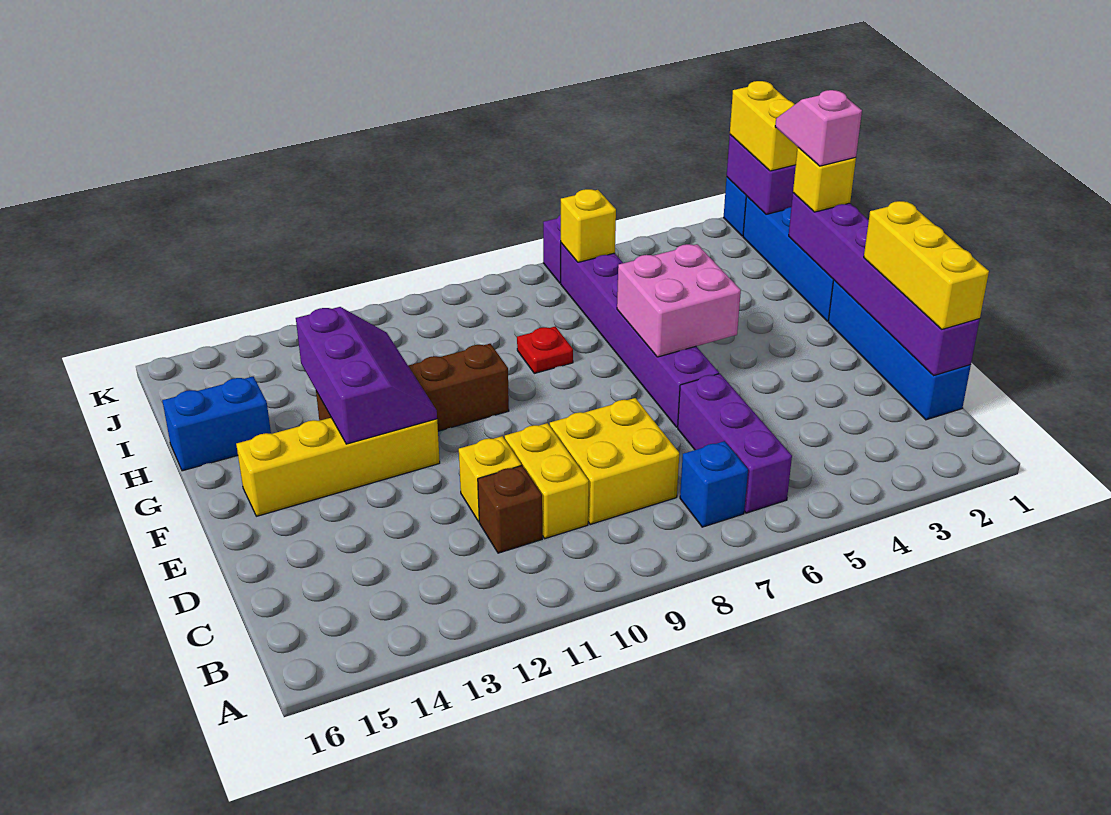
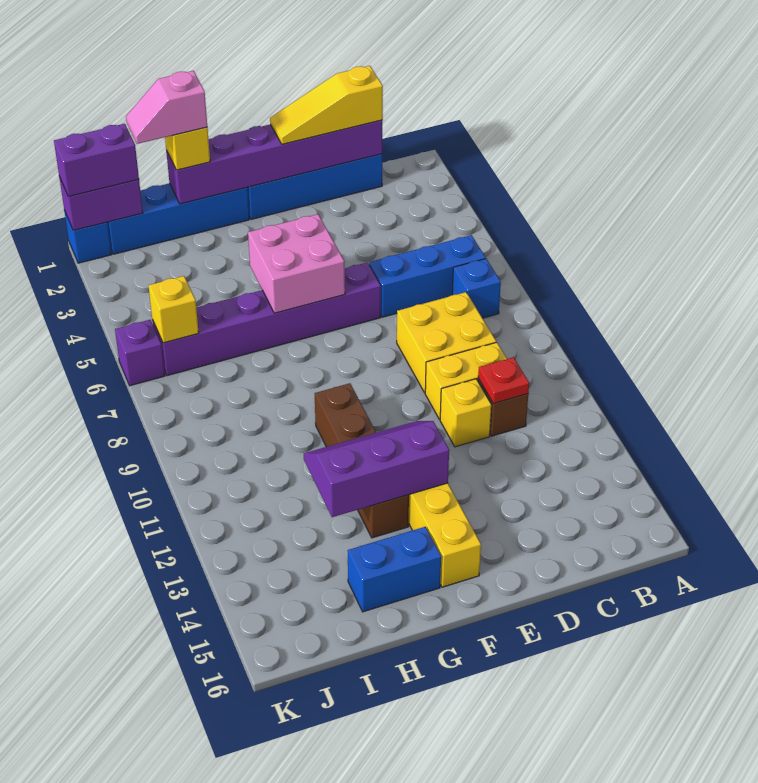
purple brick B6:D6 level 1 -> blue brick B6:D6 level 1
yellow brick C1:E1 level 3 -> yellow slope C1:E1 level 3 top C
red plate H8 level 1 -> red plate C11 level 2
blue brick H15:H16 level 1 -> blue brick G15:H15 level 1
yellow brick J1:K1 level 3 -> purple brick J1:K1 level 3

